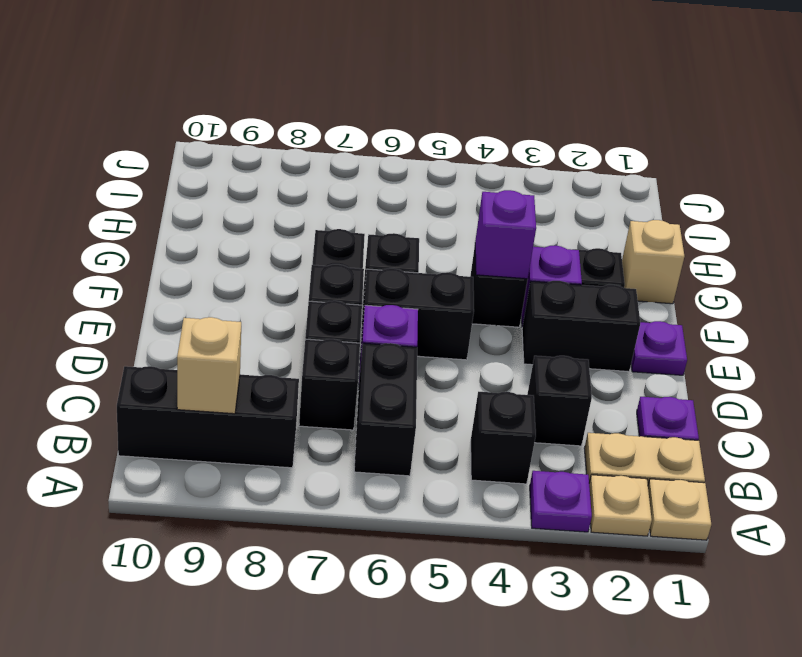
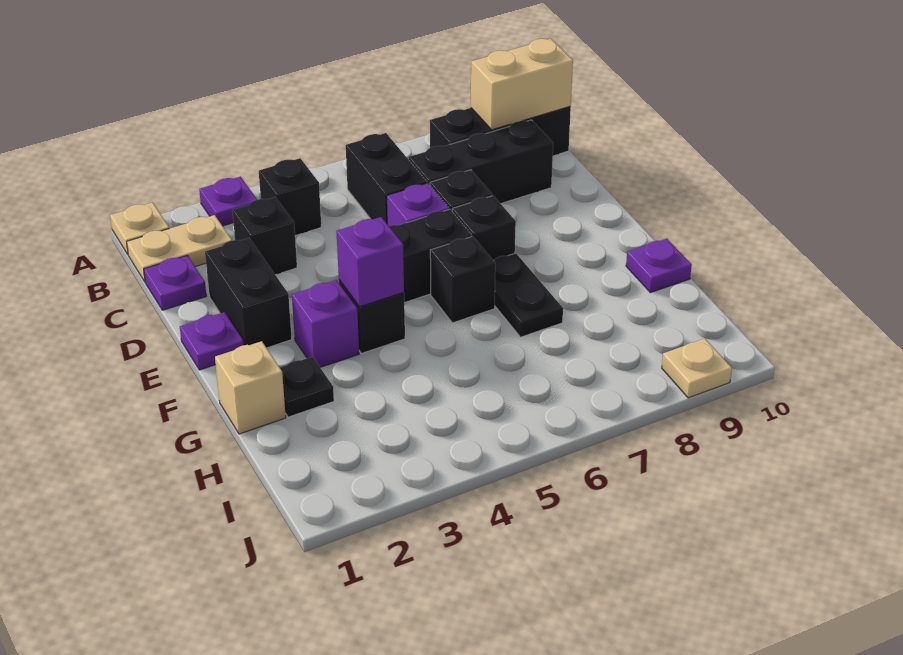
tan plate A2 level 1 -> tan plate J9 level 1
tan brick B9 level 2 -> tan brick B9:B10 level 2
black brick C7 level 1 -> black brick C7:C9 level 1
black brick E2:E3 level 1 -> black brick D2:E2 level 1
none -> purple plate G10 level 1

